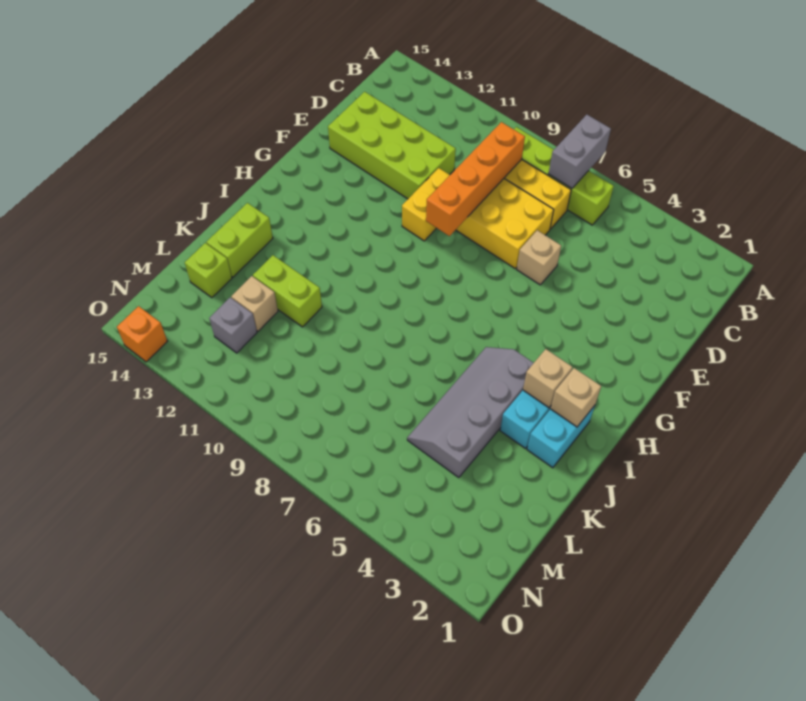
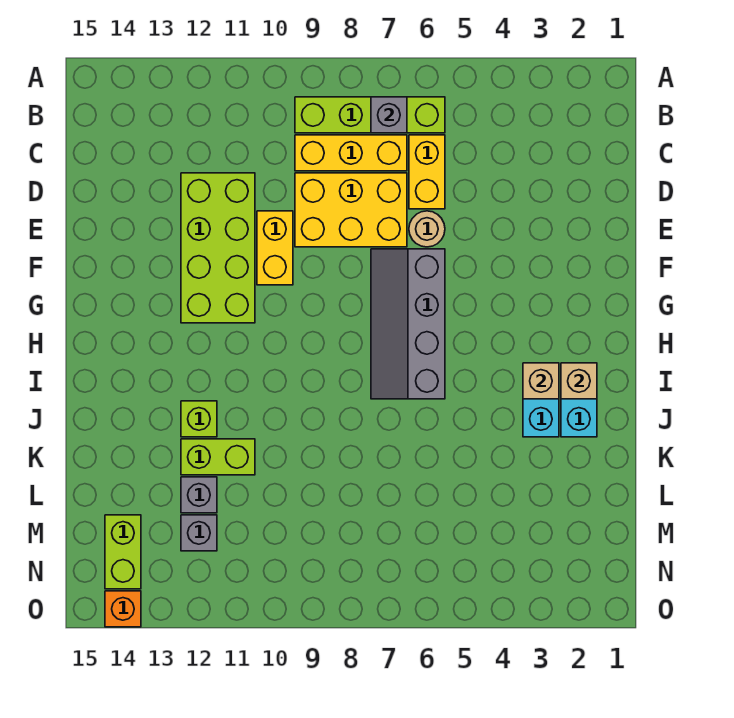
grey brick A7:B7 level 2 -> grey brick B7 level 2
none -> yellow brick C6:D6 level 1
orange brick C9:F9 level 2 -> none
lime brick D11:E14 level 1 -> lime brick D11:G12 level 1
tan brick E6 level 1 -> tan round brick E6 level 1
grey slope I4:L5 level 1 top 4 -> grey slope F6:I7 level 1 top 6
lime brick J14:K14 level 1 -> lime brick M14:N14 level 1
tan brick L12 level 1 -> grey brick L12 level 1
lime brick L14 level 1 -> lime brick J12 level 1

